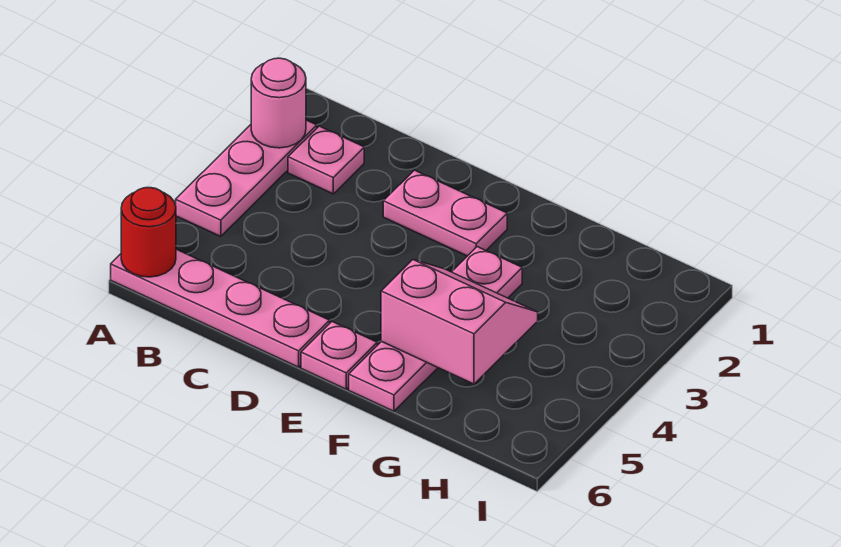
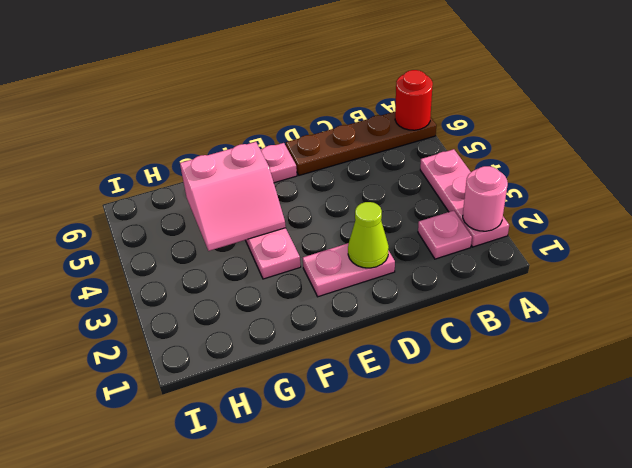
pink plate A6:D6 level 1 -> brown plate A6:D6 level 1
none -> lime cone D2 level 2

